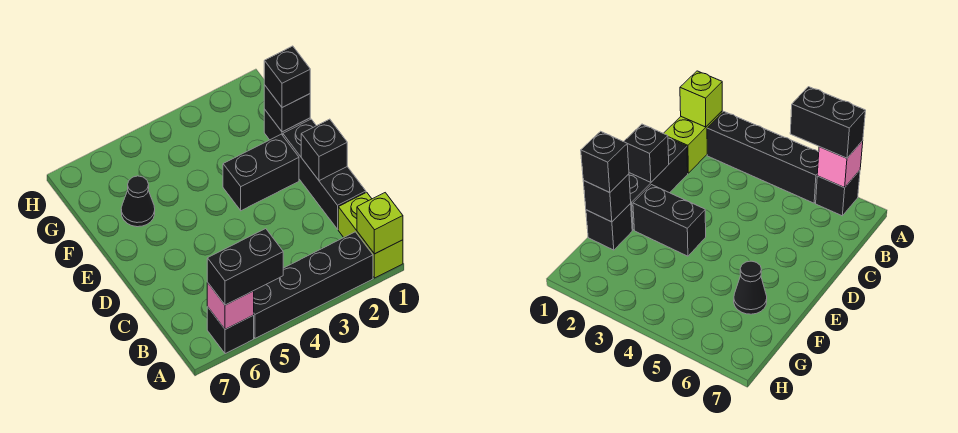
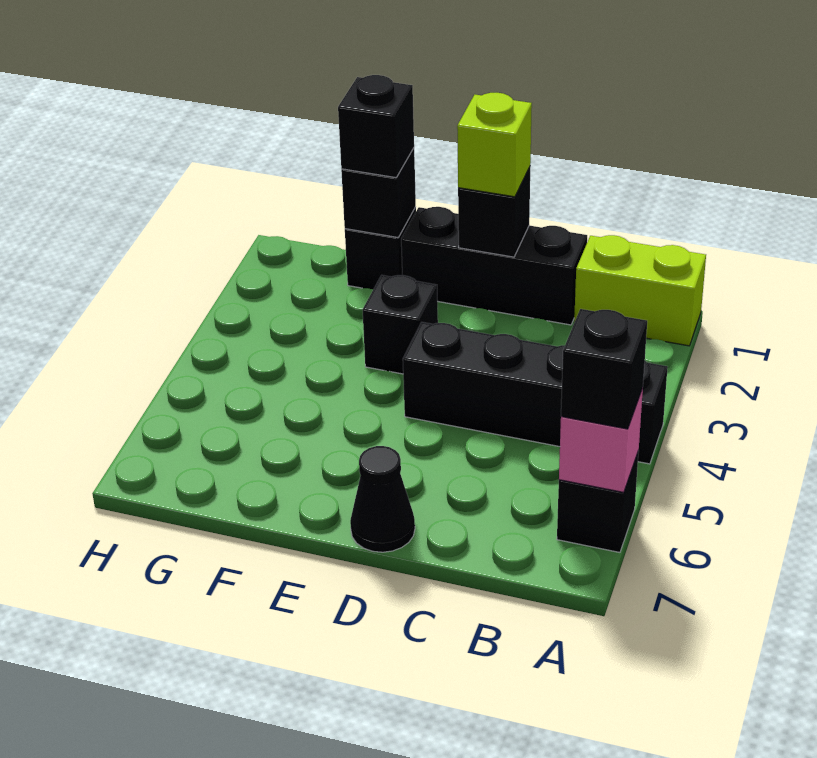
lime brick A1 level 2 -> lime brick D1 level 3
black brick A2:A5 level 1 -> black brick A4:D4 level 1
black brick A5:A6 level 3 -> black brick A6 level 3
black brick E2:E3 level 1 -> black brick E3 level 1
black cone F6 level 1 -> black cone D7 level 1

